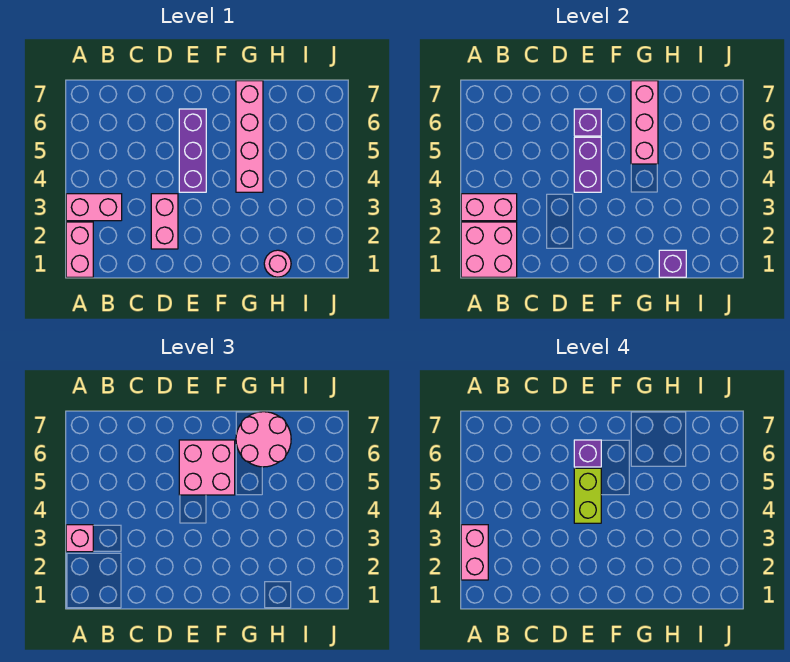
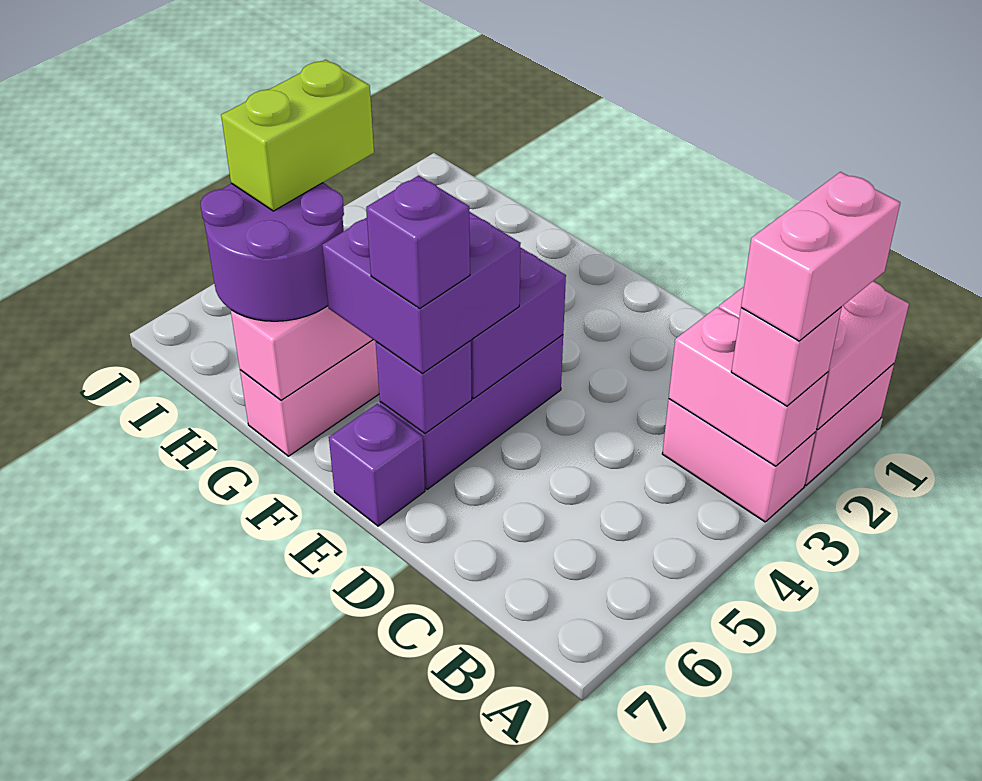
pink brick D2:D3 level 1 -> none
lime brick E4:E5 level 4 -> lime brick H5:H6 level 4
pink brick E5:F6 level 3 -> purple brick E5:F6 level 3
pink round brick G6:H7 level 3 -> purple round brick G6:H7 level 3
pink round brick H1 level 1 -> none
purple brick H1 level 2 -> purple brick E7 level 1

